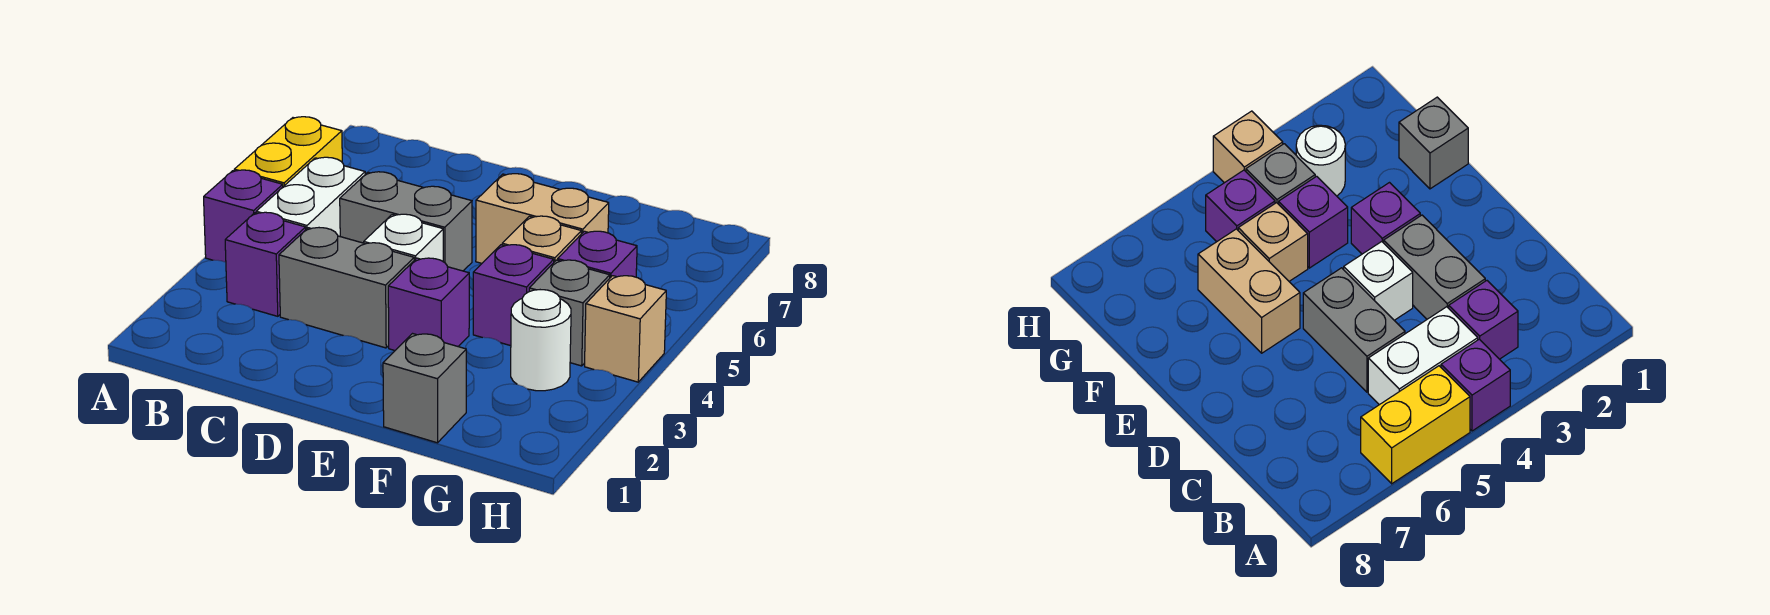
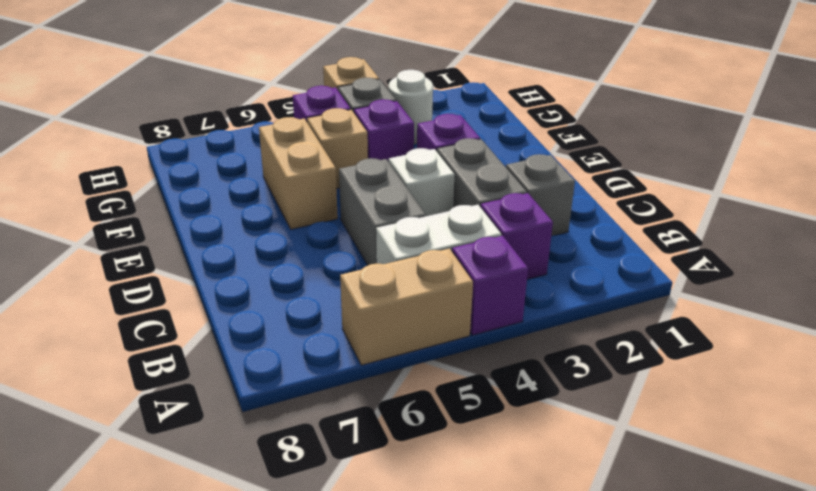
yellow brick A5:A6 level 1 -> tan brick A5:A6 level 1
grey brick F1 level 1 -> grey brick C2 level 1

